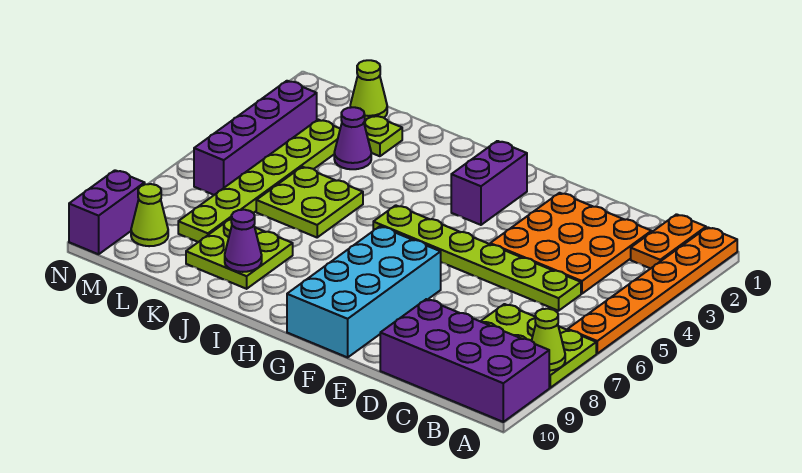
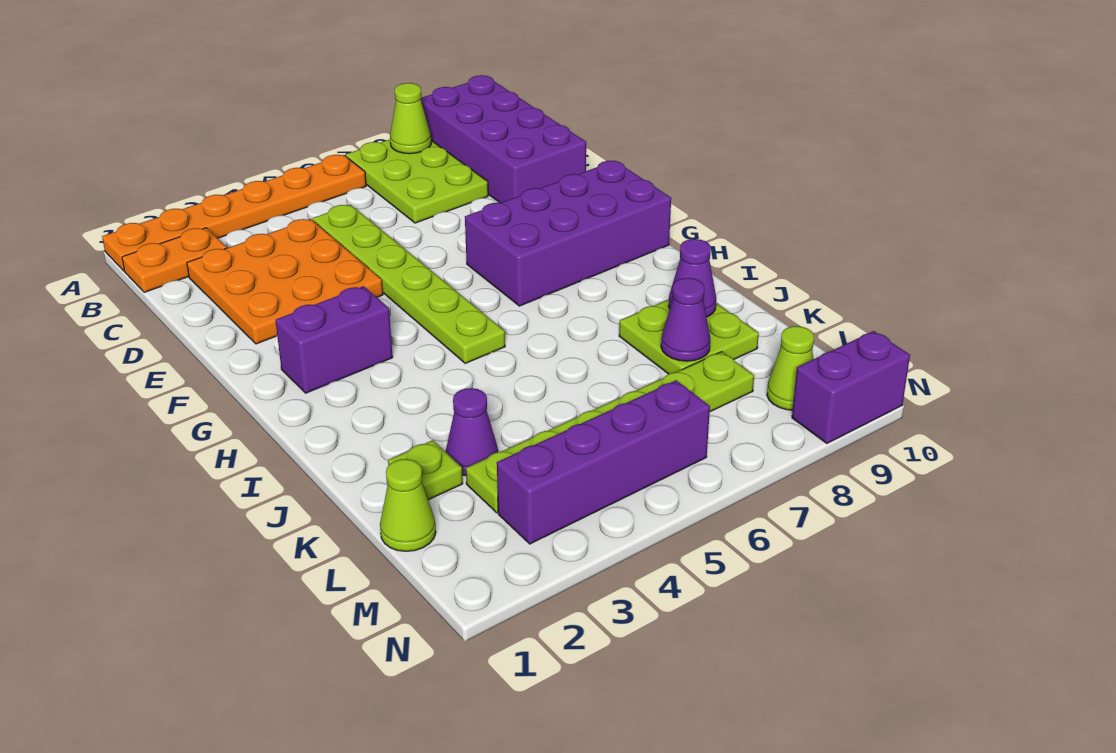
cyan brick F7:G10 level 1 -> purple brick F7:G10 level 1
lime plate J5:K6 level 1 -> none
none -> purple cone K8 level 2

